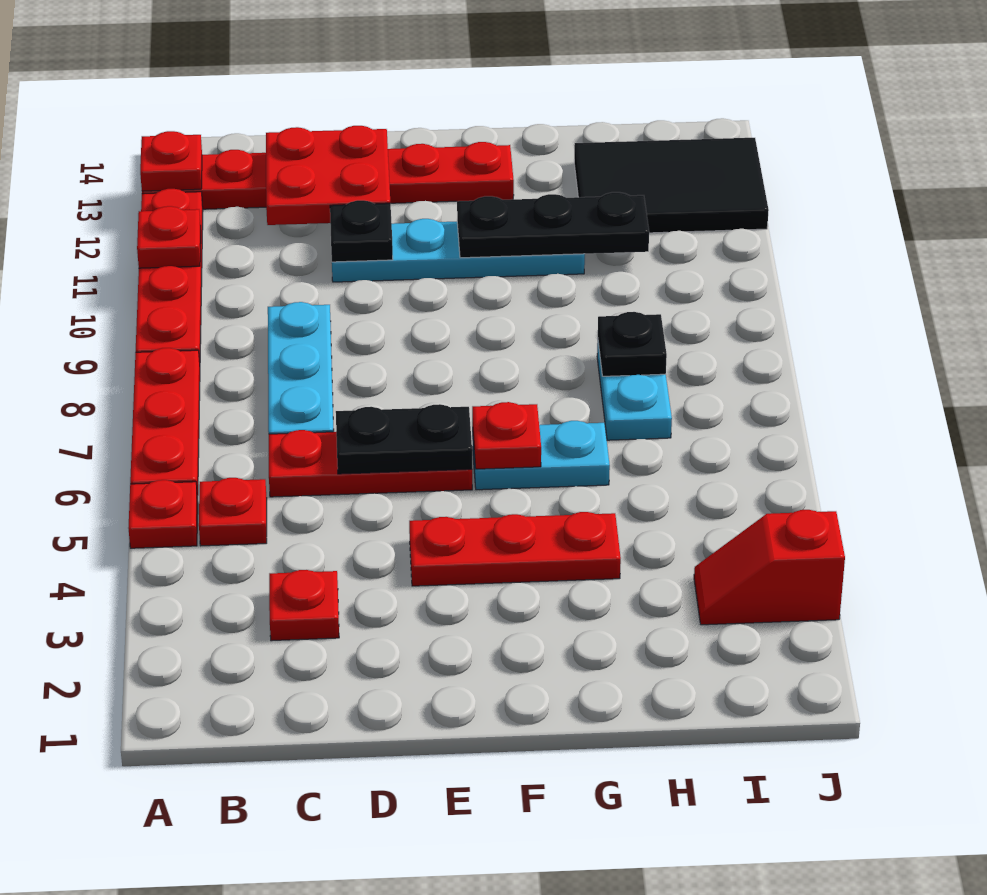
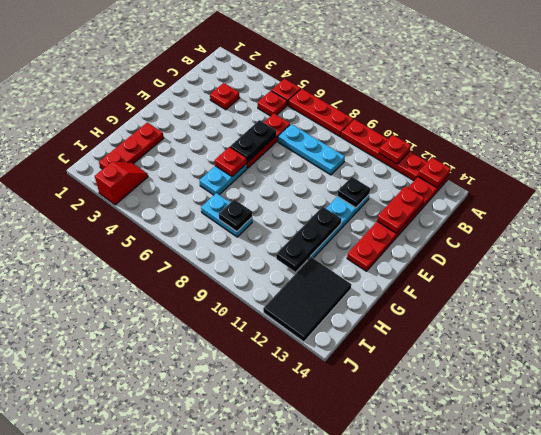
red plate C12:D13 level 2 -> red plate C13:D13 level 2
red plate E4:G4 level 1 -> red plate G2:I2 level 1

